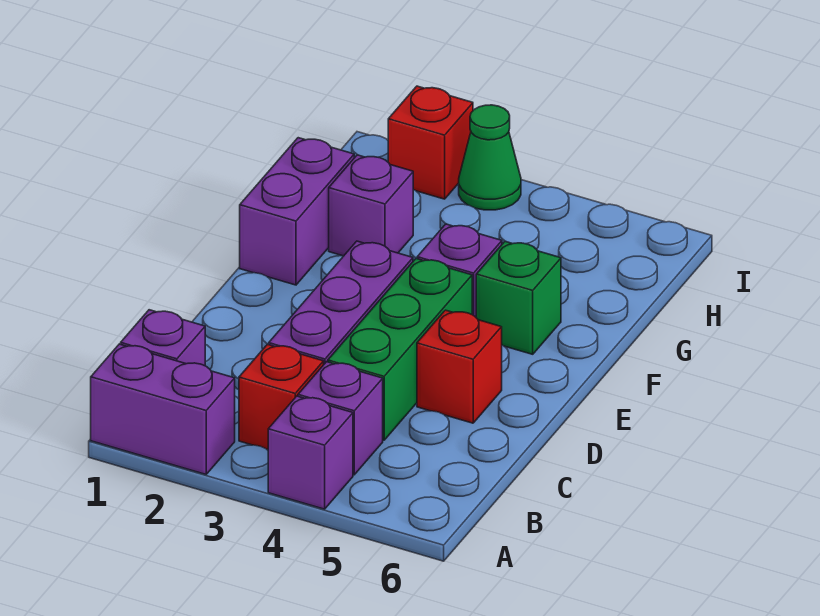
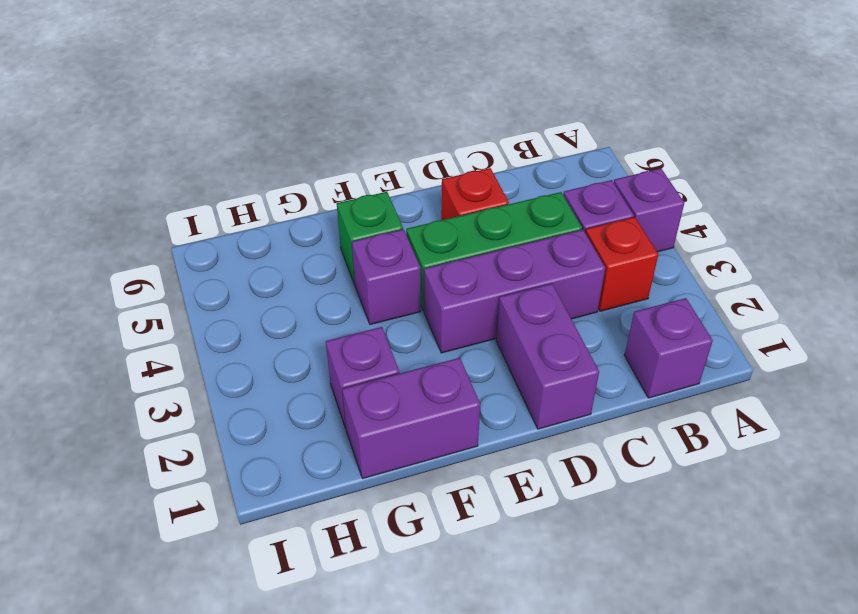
purple brick A1:A2 level 1 -> purple brick D1:D2 level 1
red brick I2 level 1 -> none
green cone I3 level 1 -> none

